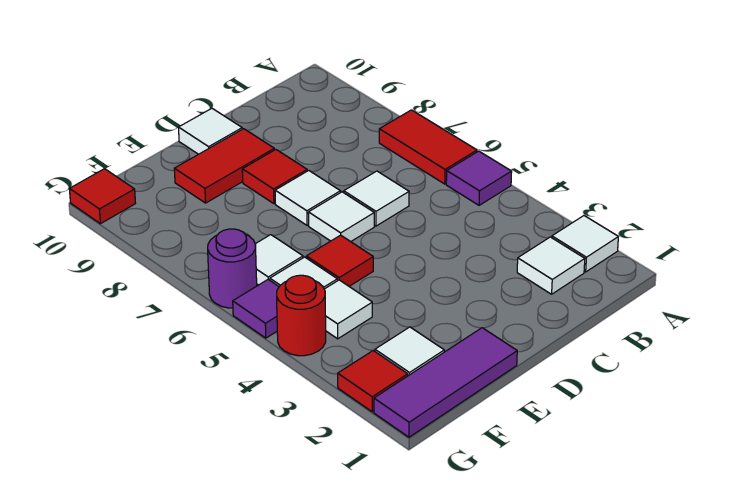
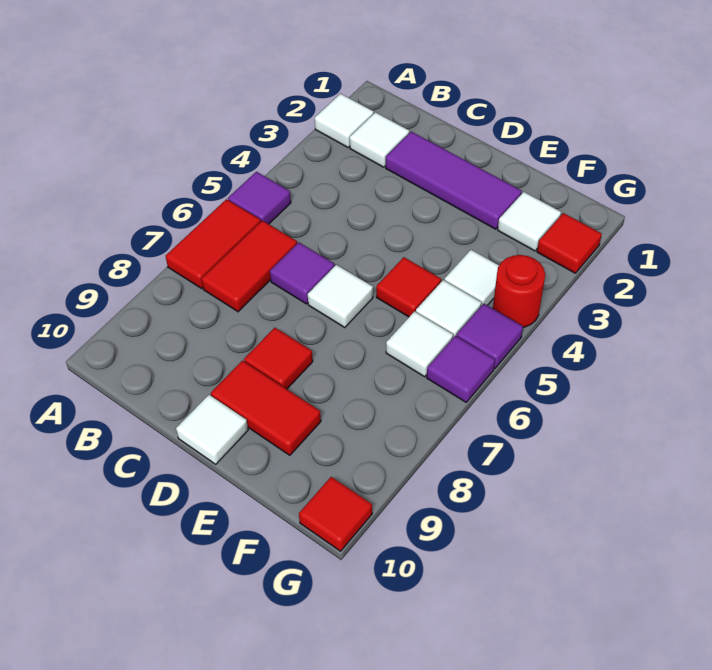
none -> red tile B6:B7 level 1
white tile C6 level 1 -> purple tile C6 level 1
white tile D7 level 1 -> none
purple tile E1:G1 level 1 -> purple tile C2:E2 level 1
purple round brick G6 level 1 -> purple tile G6 level 1

